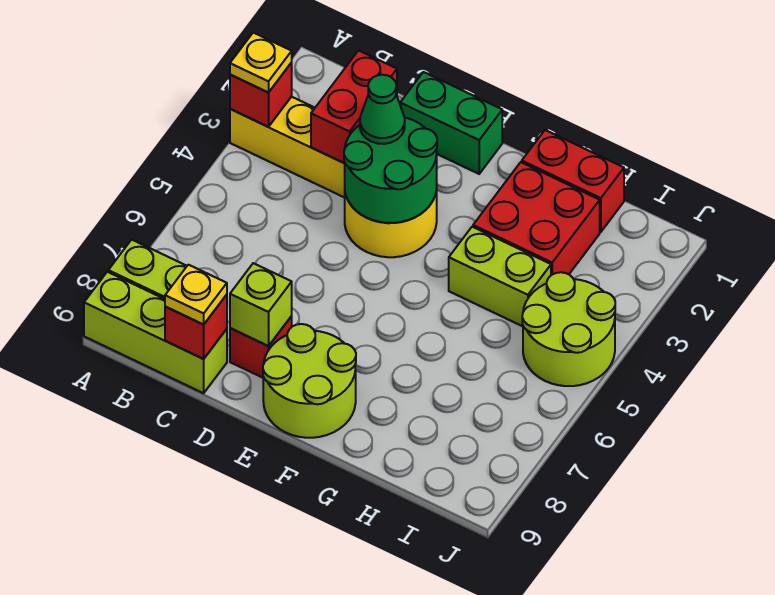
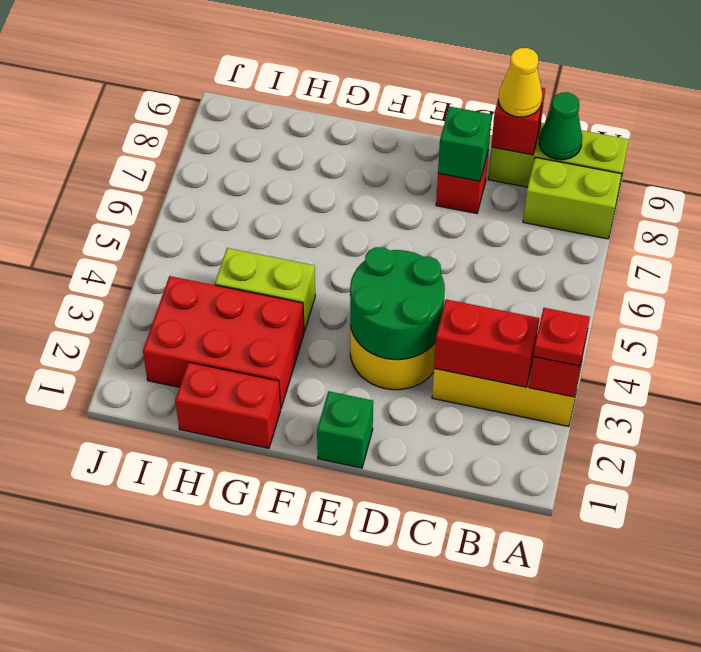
yellow plate A3 level 3 -> red plate A3 level 3
red brick C2:C3 level 2 -> red brick B3:C3 level 2
yellow plate C9 level 3 -> yellow cone C9 level 3
green brick D1:E1 level 1 -> green brick E1 level 1
green cone D3 level 3 -> green cone B9 level 2
lime brick D8 level 2 -> green brick D8 level 2
lime round brick E8:F9 level 1 -> none
red brick G2:H3 level 1 -> red brick G2:I3 level 1
lime round brick I4:J5 level 1 -> none

